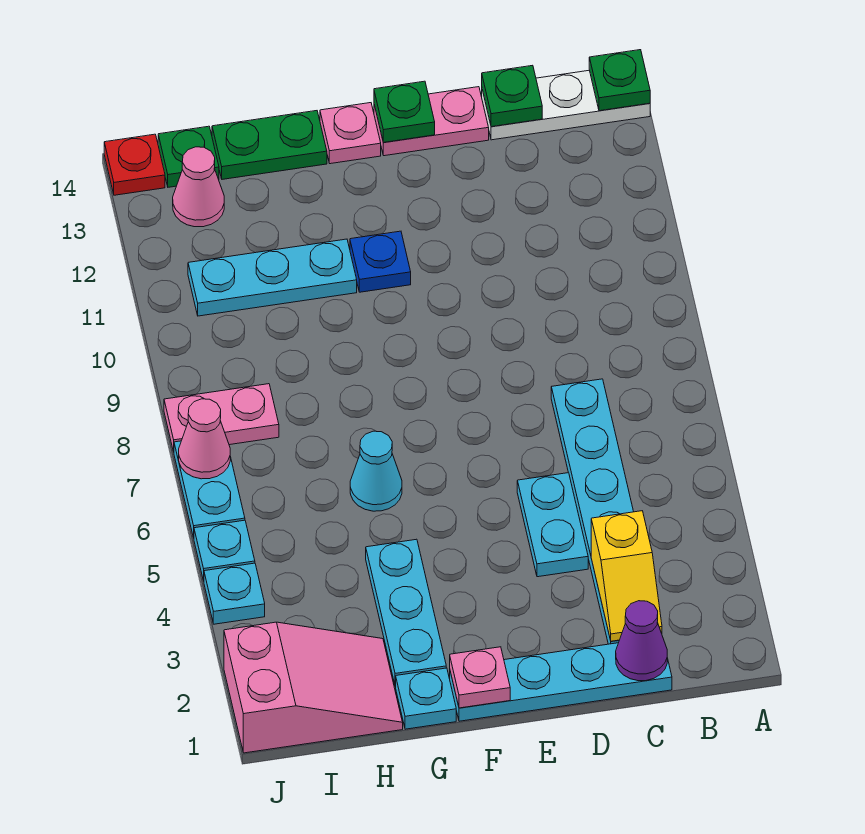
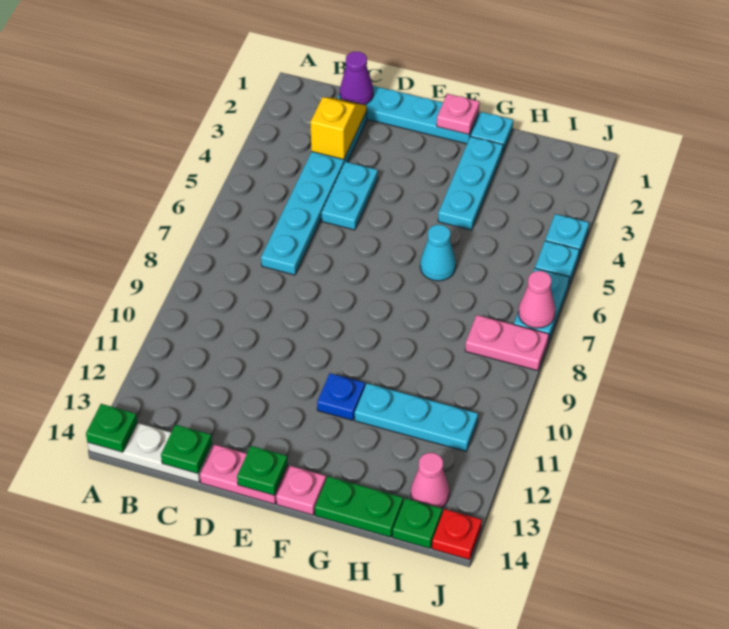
pink slope H1:J2 level 1 top J -> none

